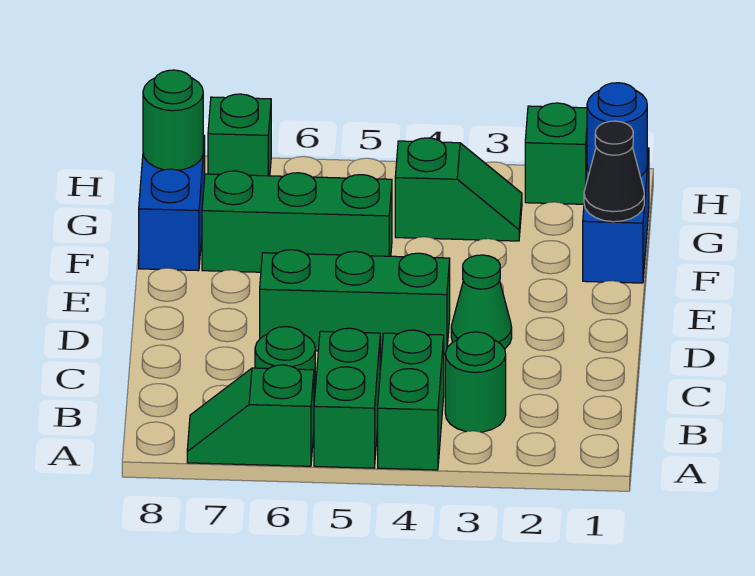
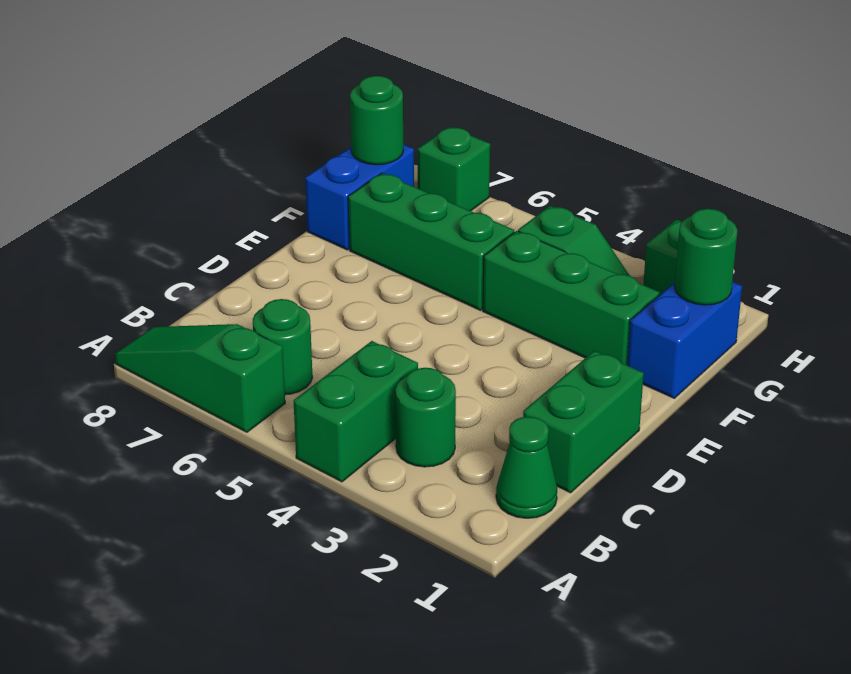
green brick A5:B5 level 1 -> green brick C1:D1 level 1
green slope A6:A7 level 1 top 6 -> green slope A6:A8 level 1 top 6
green cone D3 level 1 -> green cone B1 level 1
green brick D4:D6 level 1 -> green brick F2:F4 level 1
black cone F1 level 2 -> none
blue round brick G1 level 2 -> green round brick G1 level 2

